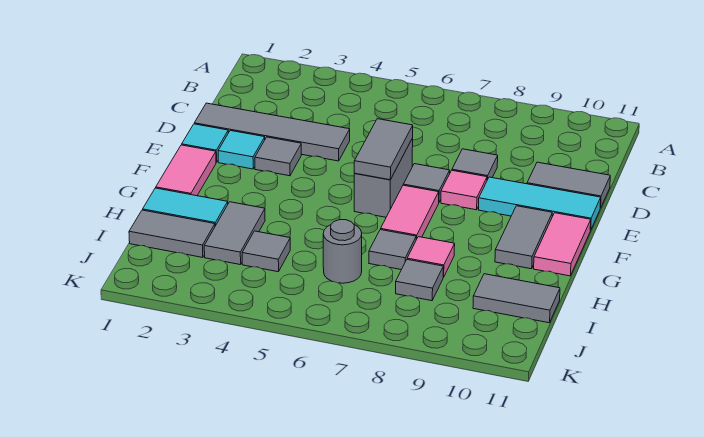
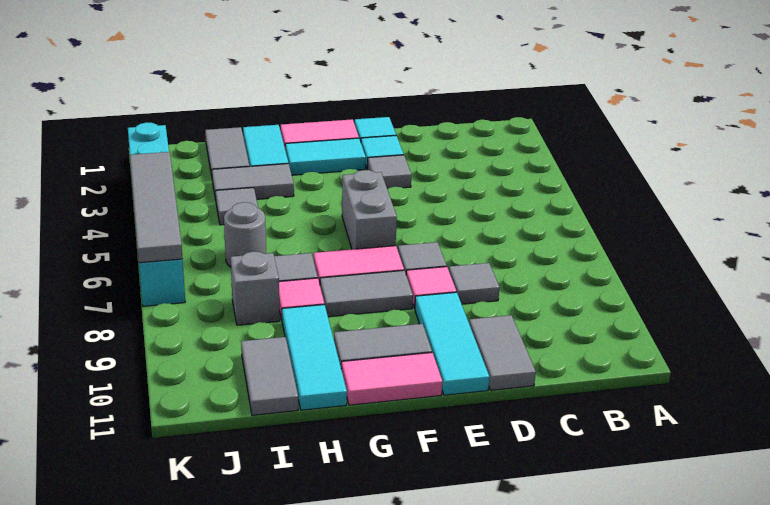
grey tile D1:D4 level 1 -> grey tile K4:K7 level 2
grey brick E6:F6 level 1 -> grey brick F5:F6 level 1
grey tile E6:F6 level 2 -> grey tile F8:G8 level 1
none -> cyan tile F2:G2 level 1
none -> cyan tile H9:H11 level 1
grey tile I8 level 1 -> grey brick I8 level 1
none -> cyan brick K2:K7 level 1

